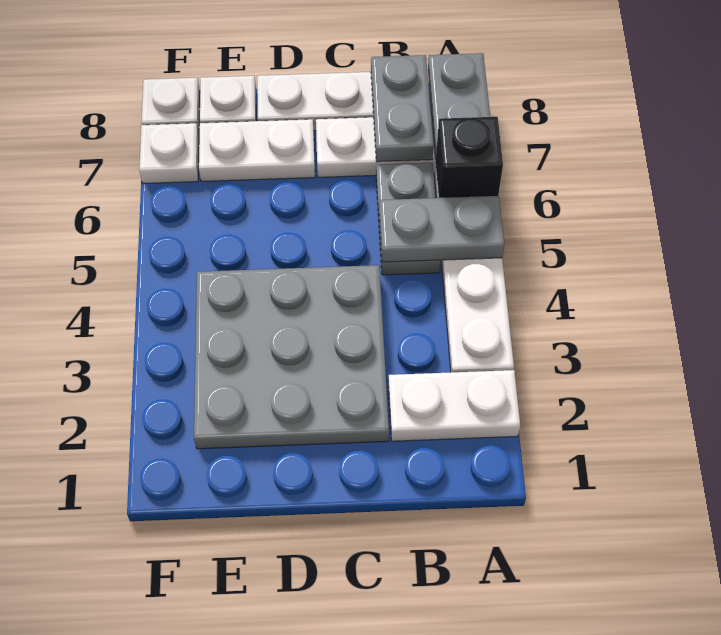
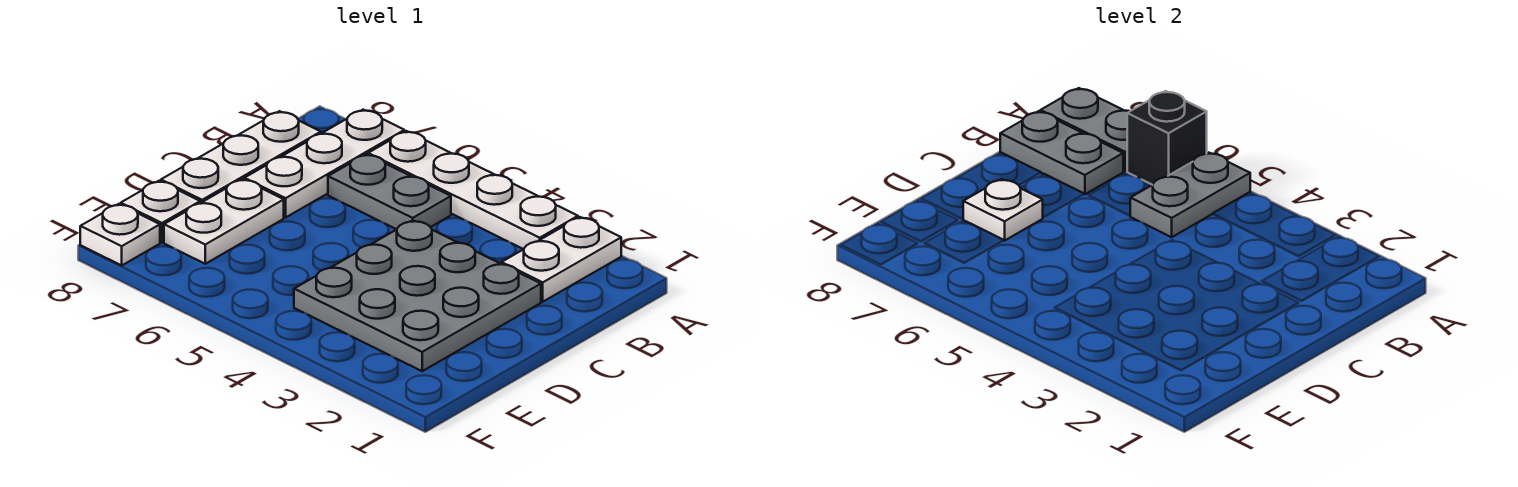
white plate F7 level 1 -> white plate D7 level 2

